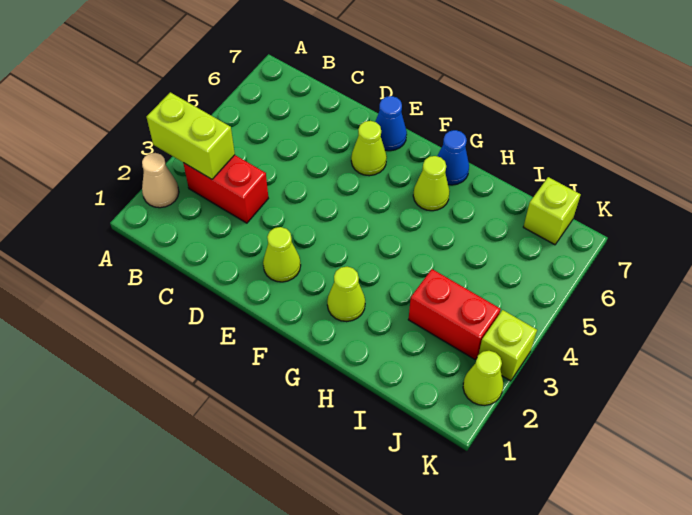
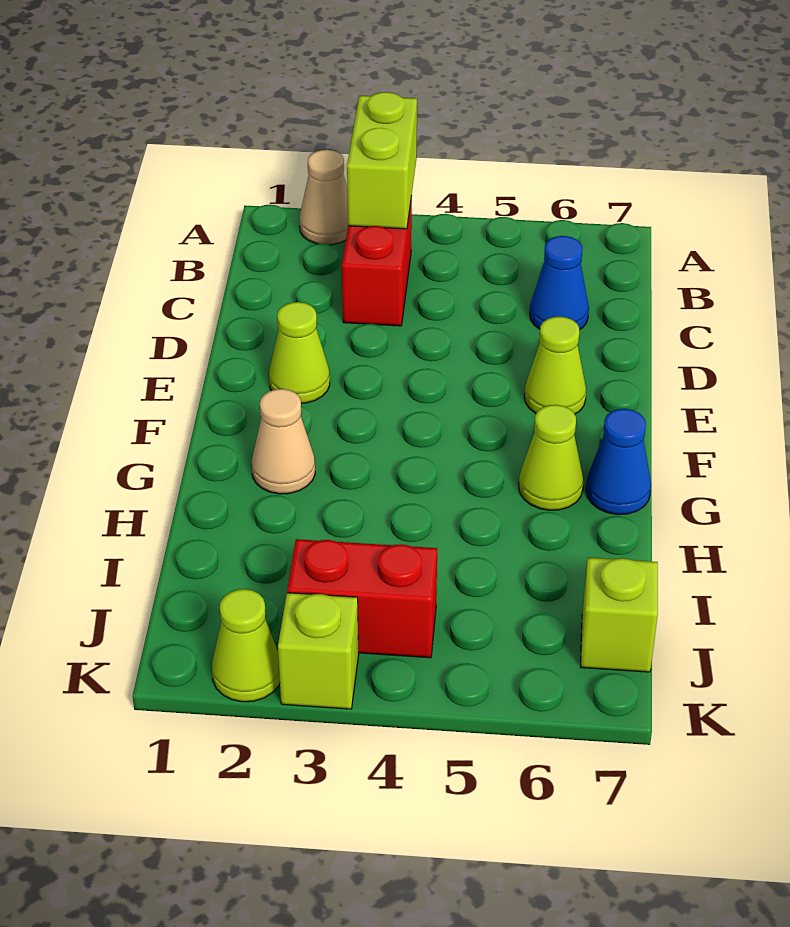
blue cone E7 level 1 -> blue cone C6 level 1
lime cone G2 level 1 -> tan cone G2 level 1
red brick I3:J3 level 1 -> red brick J3:J4 level 1

